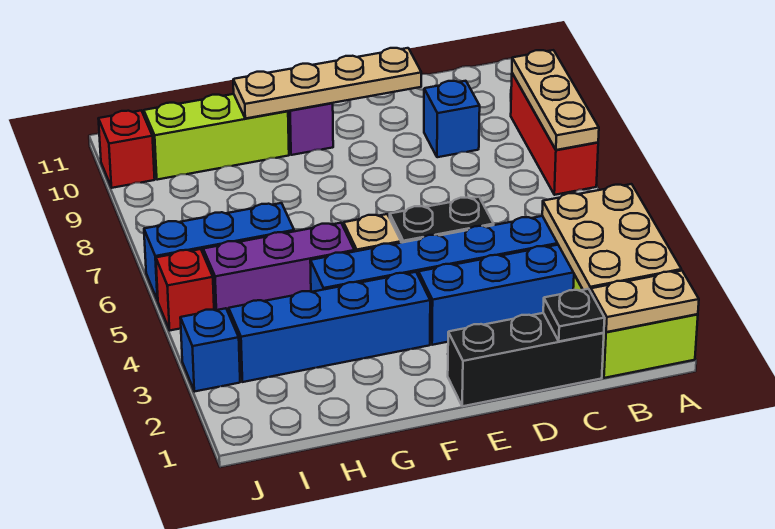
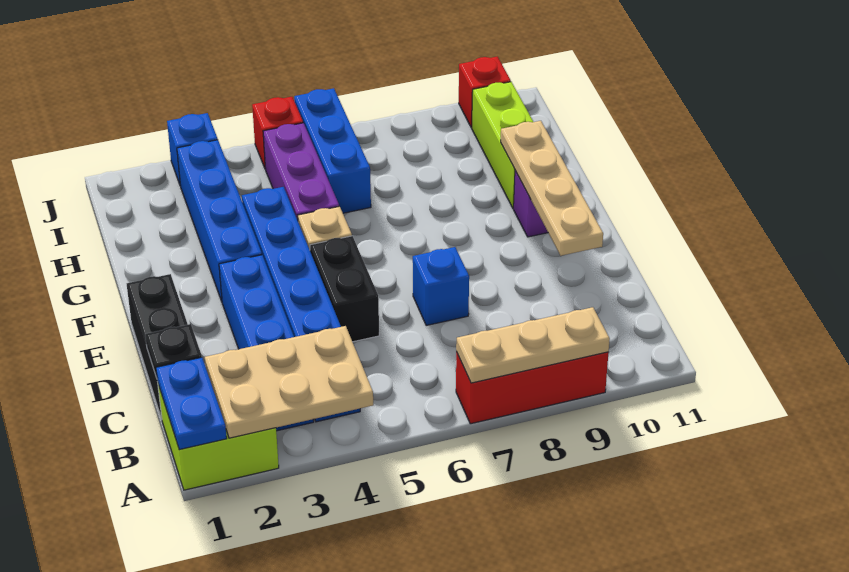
tan plate A1:B1 level 2 -> blue plate A1:B1 level 2
blue brick C9 level 1 -> blue brick D7 level 1

